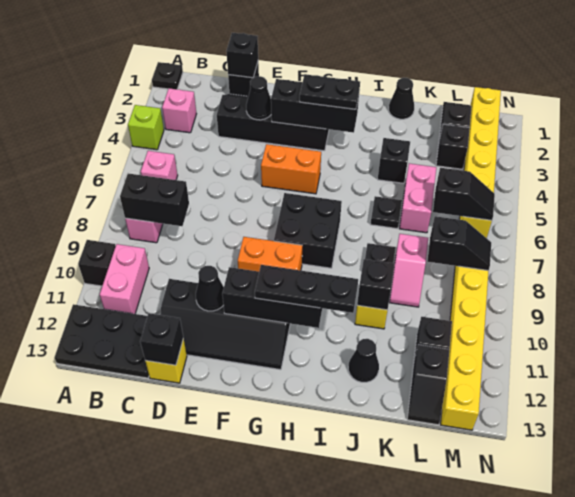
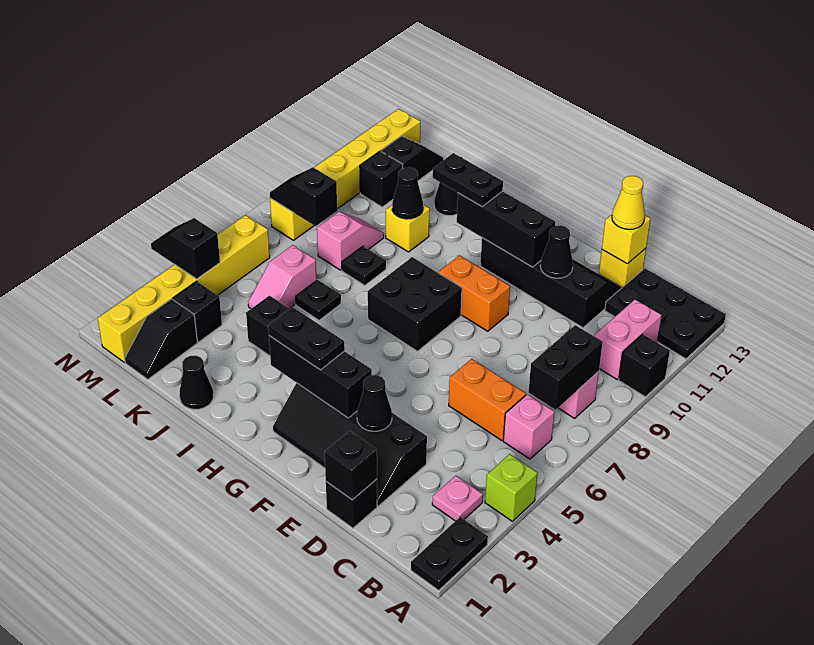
black plate A1 level 1 -> black plate A1:A2 level 1
pink brick B3 level 1 -> pink plate B3 level 1
black brick B8:C8 level 2 -> black brick B7:B8 level 2
black brick D13 level 2 -> yellow brick D13 level 2
none -> yellow cone D13 level 3
orange brick F5:G5 level 1 -> orange brick C6:D6 level 1
black plate G11:I11 level 3 -> black plate H11:I11 level 3
black brick J10 level 2 -> black cone J10 level 2
pink brick K5:K6 level 1 -> pink slope K5:K6 level 1 top 6
black slope L6:M6 level 2 top L -> black slope M4:N4 level 2 top M

